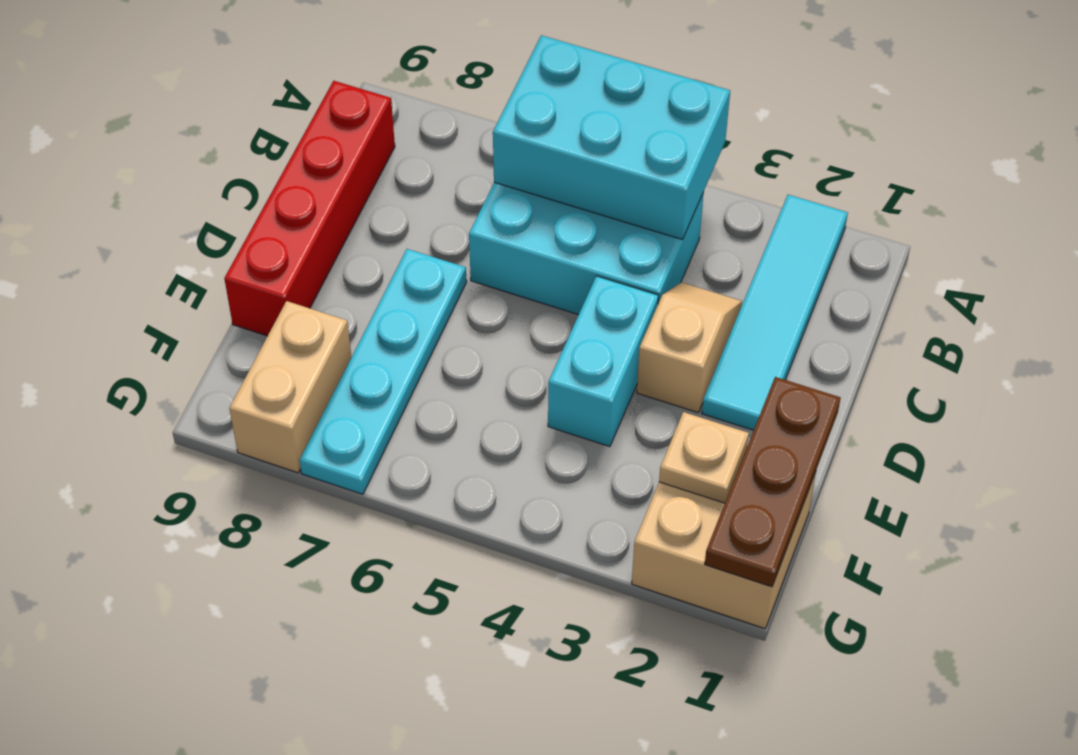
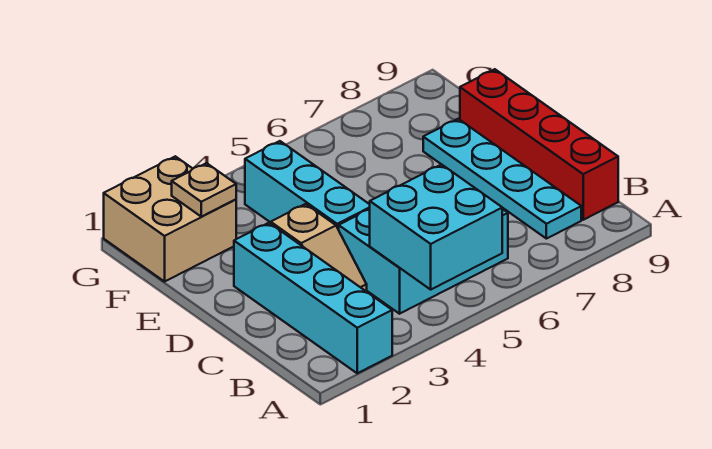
cyan tile A2:D2 level 1 -> cyan brick A2:D2 level 1
cyan brick A4:B6 level 2 -> cyan brick A4:B5 level 2
cyan brick D4:E4 level 1 -> cyan brick D4:F4 level 1
cyan plate D7:G7 level 1 -> cyan plate B8:E8 level 1
brown plate E1:G1 level 2 -> none
tan brick F8:G8 level 1 -> none

